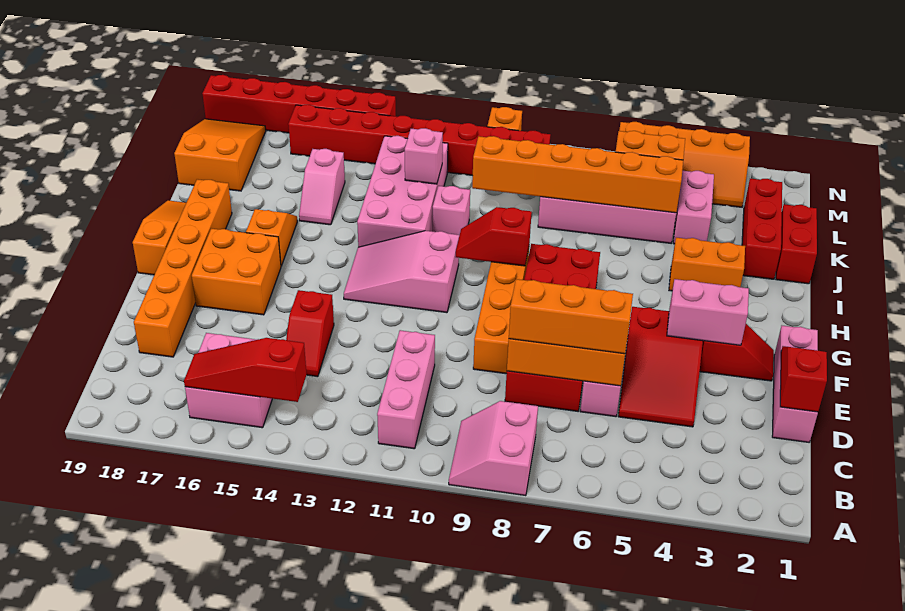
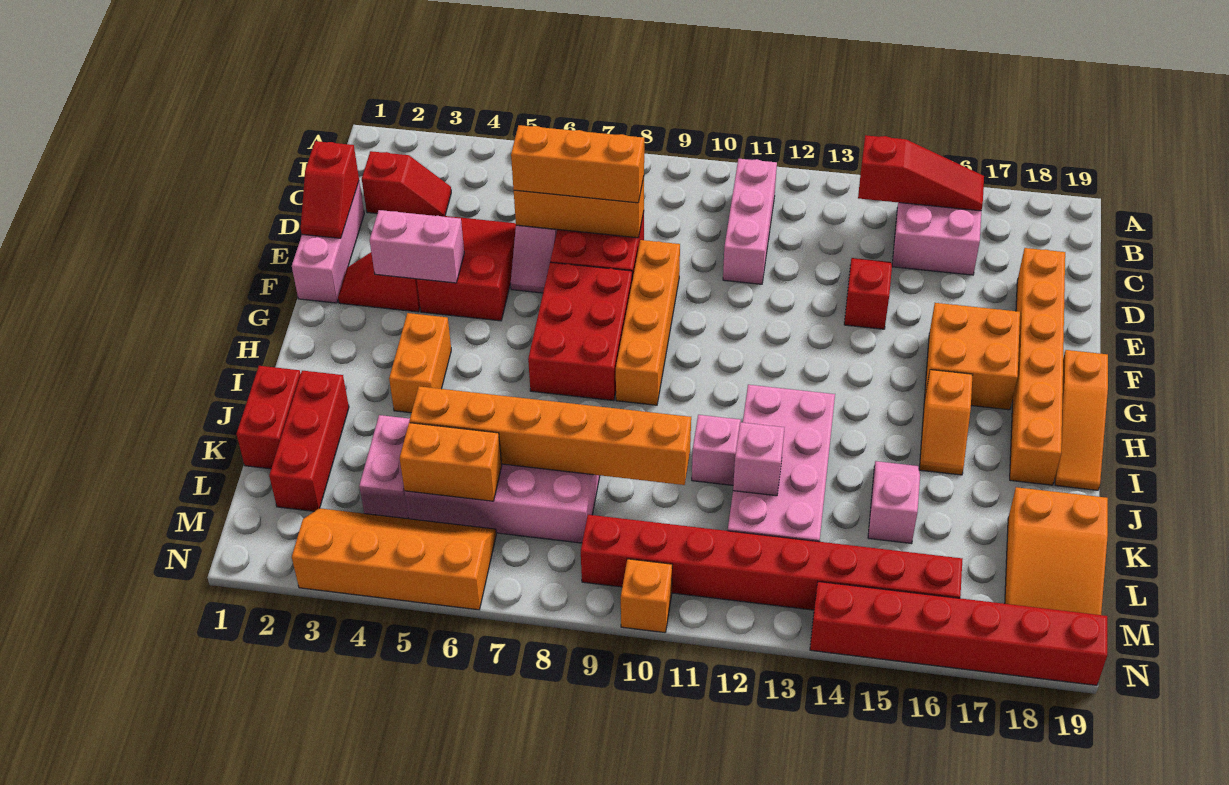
pink slope A8:B9 level 1 top 8 -> none
pink slope G11:H13 level 1 top 11 -> none
red slope H9:H10 level 2 top 9 -> red slope C2:C3 level 1 top 2
orange brick I3:I4 level 1 -> orange brick H4:I4 level 1

